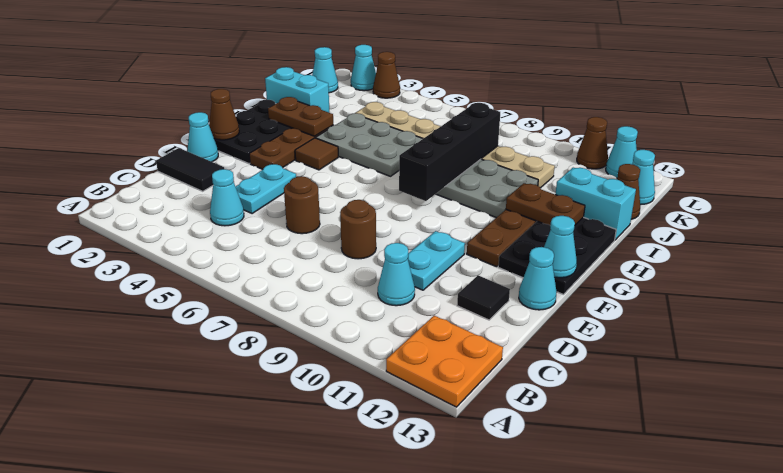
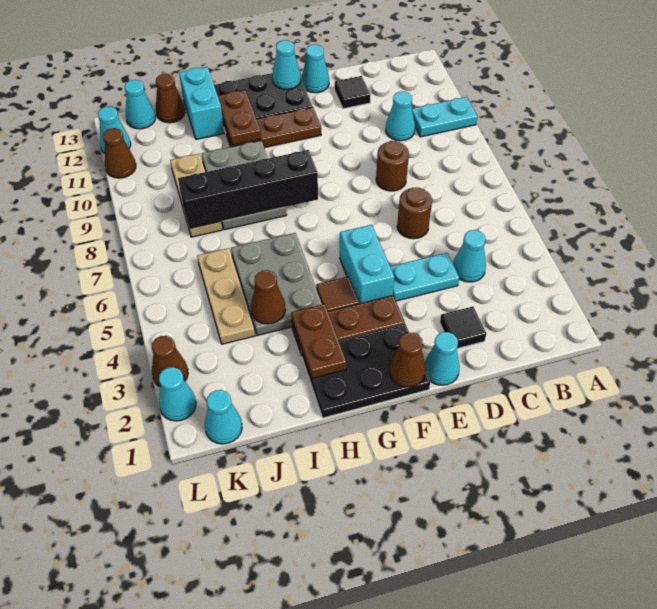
orange plate A12:B13 level 1 -> none
black tile D1:D2 level 1 -> black tile D2 level 1
cyan plate D10:E10 level 1 -> cyan plate A10:B10 level 1
cyan brick I1:I2 level 1 -> cyan brick F4:F5 level 1
none -> brown cone I4 level 2

